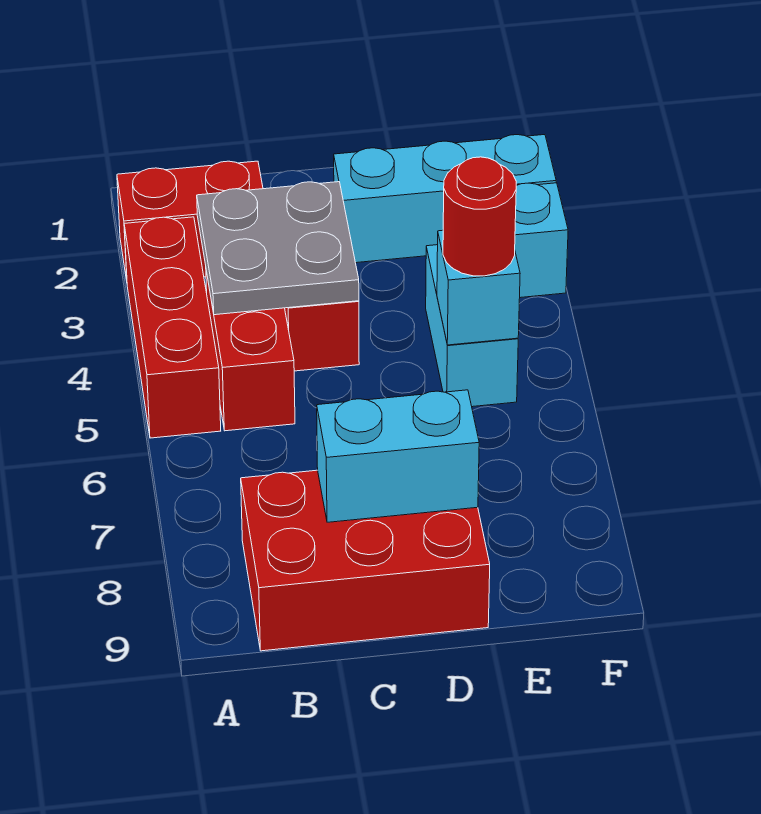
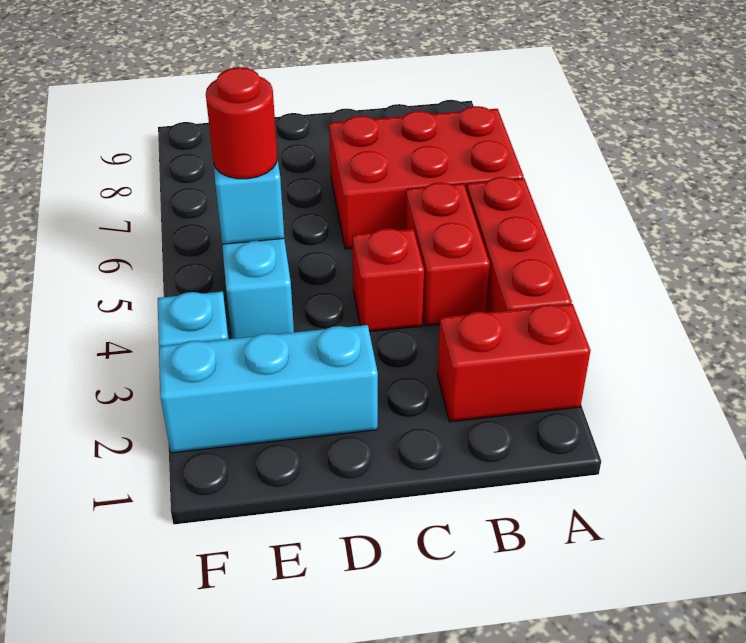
grey plate B3:C4 level 2 -> none
red brick B8:D9 level 1 -> red brick A6:C7 level 1
cyan brick C8:D8 level 2 -> none

